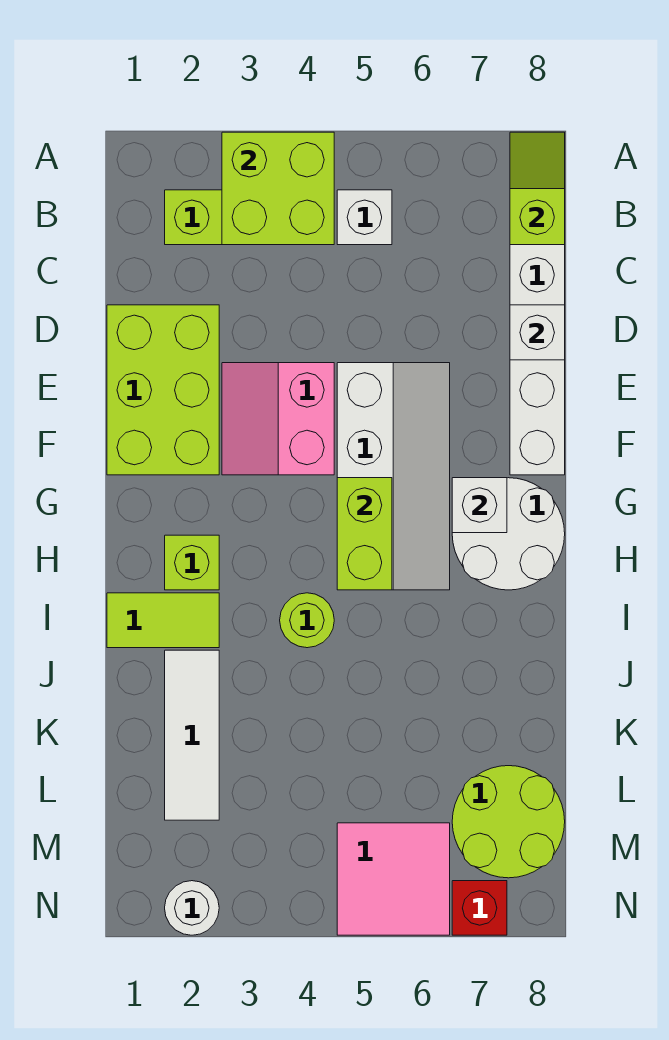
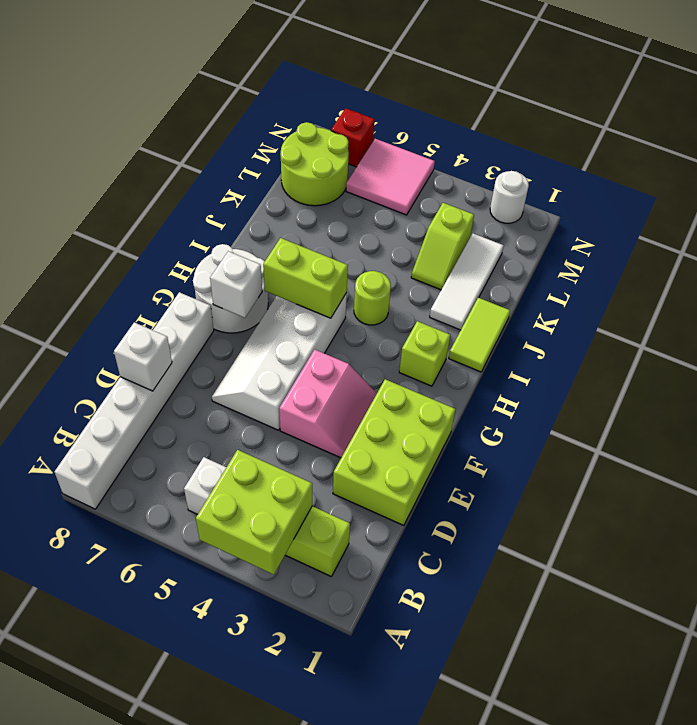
lime slope A8:B8 level 2 top B -> lime slope K3:L3 level 1 top L
lime brick G5:H5 level 2 -> lime brick H5:H6 level 2
lime tile I1:I2 level 1 -> lime tile I1:J1 level 1

